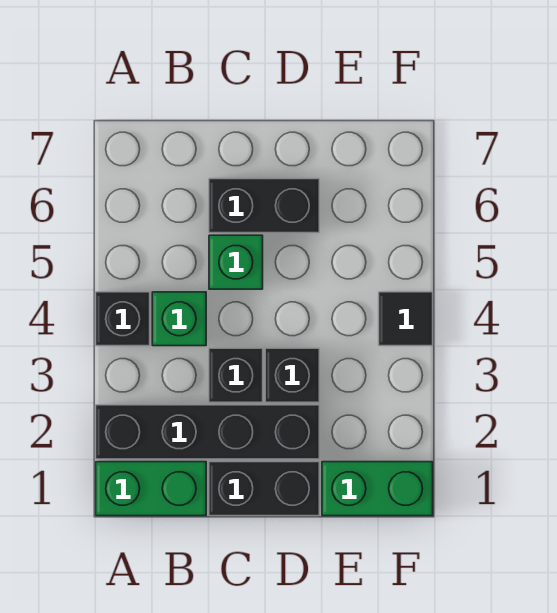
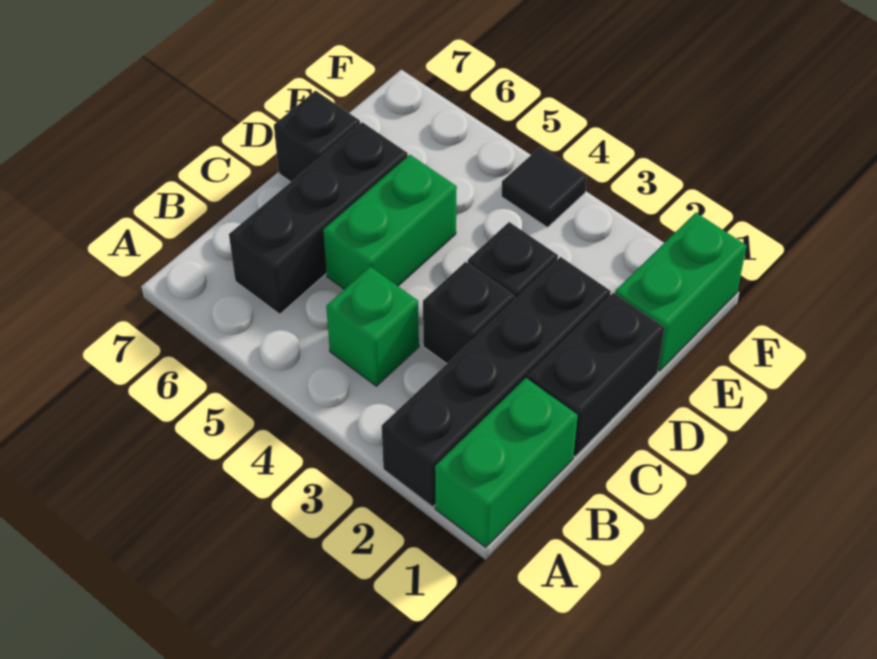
black brick A4 level 1 -> black brick D7 level 1
green brick C5 level 1 -> green brick C5:D5 level 1
black brick C6:D6 level 1 -> black brick B6:D6 level 1

